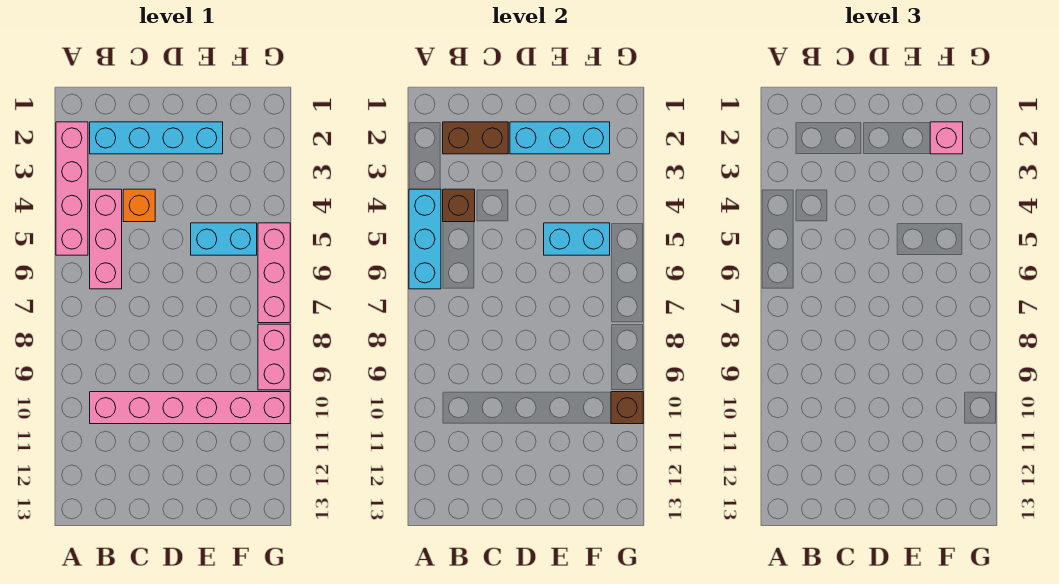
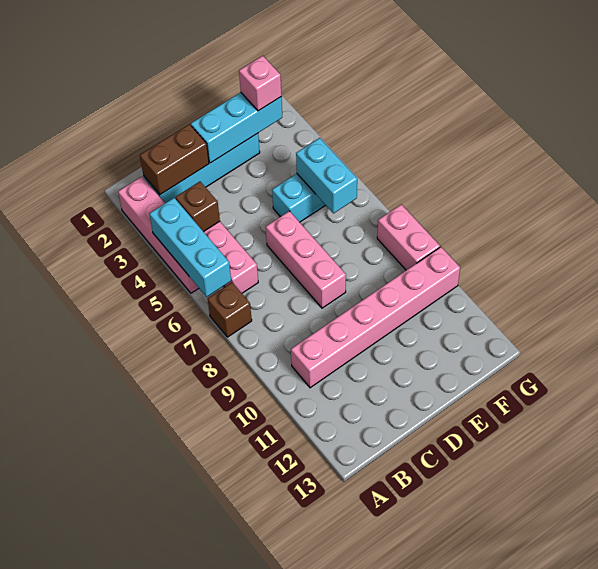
orange brick C4 level 1 -> none
cyan brick E5:F5 level 2 -> cyan brick F5:F6 level 2
pink brick G5:G7 level 1 -> pink brick D6:D8 level 1
brown brick G10 level 2 -> brown brick A7 level 1

